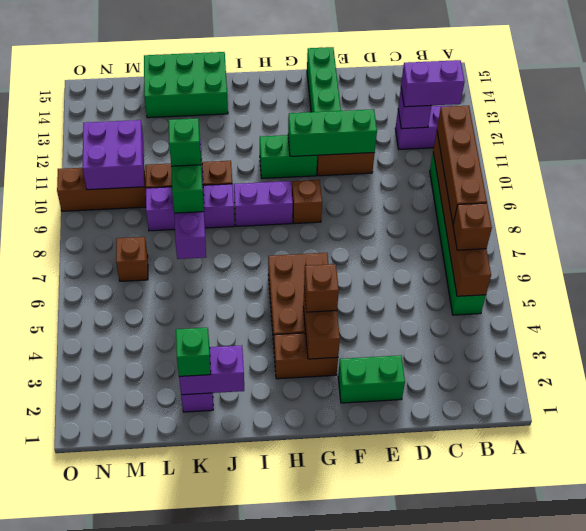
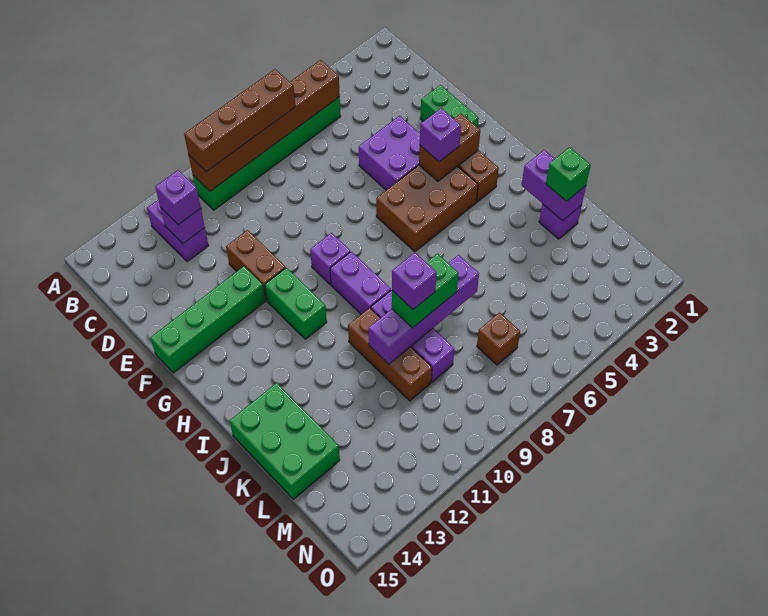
brown brick B6 level 3 -> none
purple brick B12:C12 level 3 -> purple brick C12 level 3
green brick E11:G11 level 2 -> none
brown brick G4 level 3 -> purple brick G4 level 3
brown brick G9 level 1 -> purple brick G9 level 1
green brick K9 level 4 -> purple brick K9 level 4
brown brick M10:O10 level 1 -> none
purple brick M10:N11 level 2 -> purple brick E4:F5 level 1

